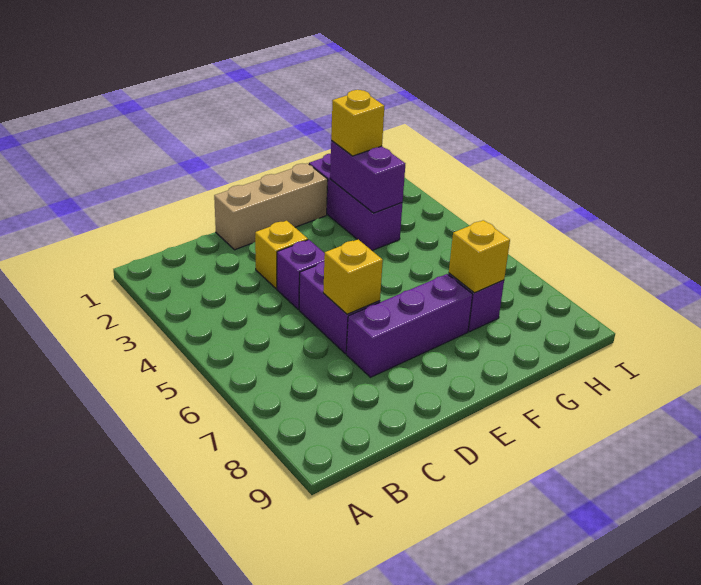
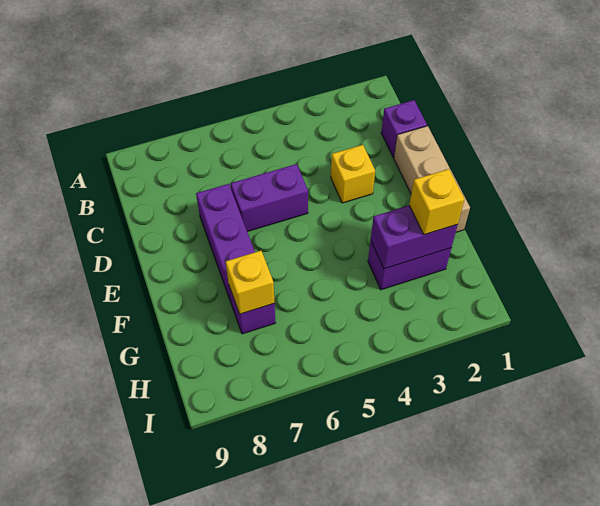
purple brick D4 level 1 -> purple brick C1 level 1
yellow brick D6 level 2 -> none
purple brick G1:G3 level 1 -> purple brick G2:G3 level 1

